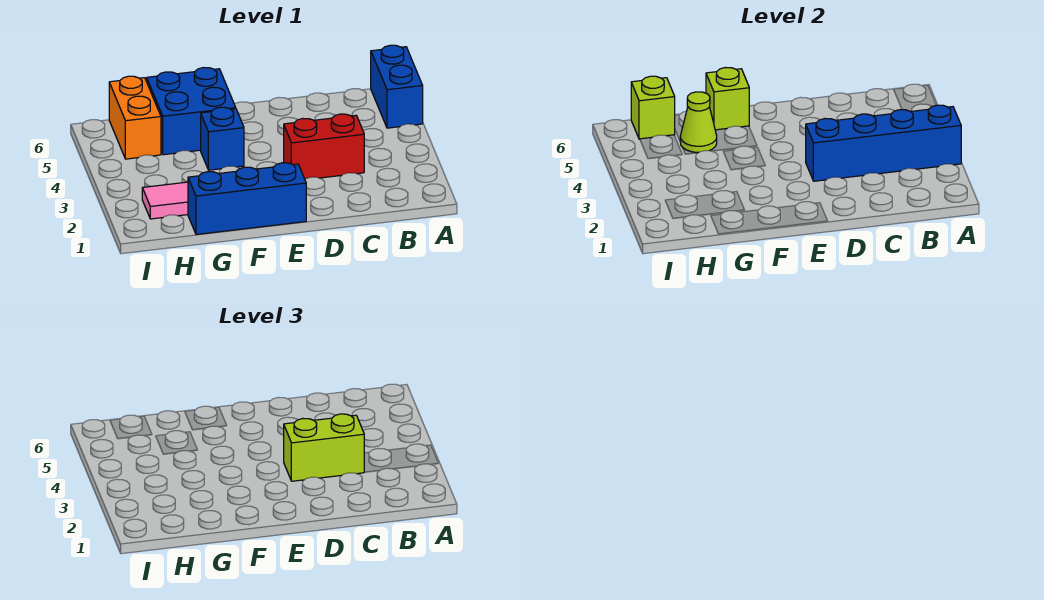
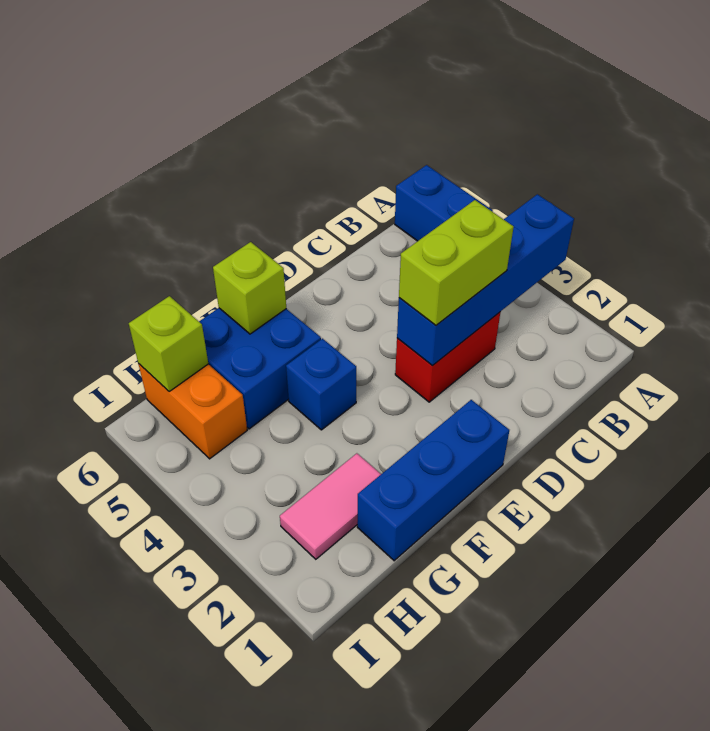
lime cone G5 level 2 -> none

